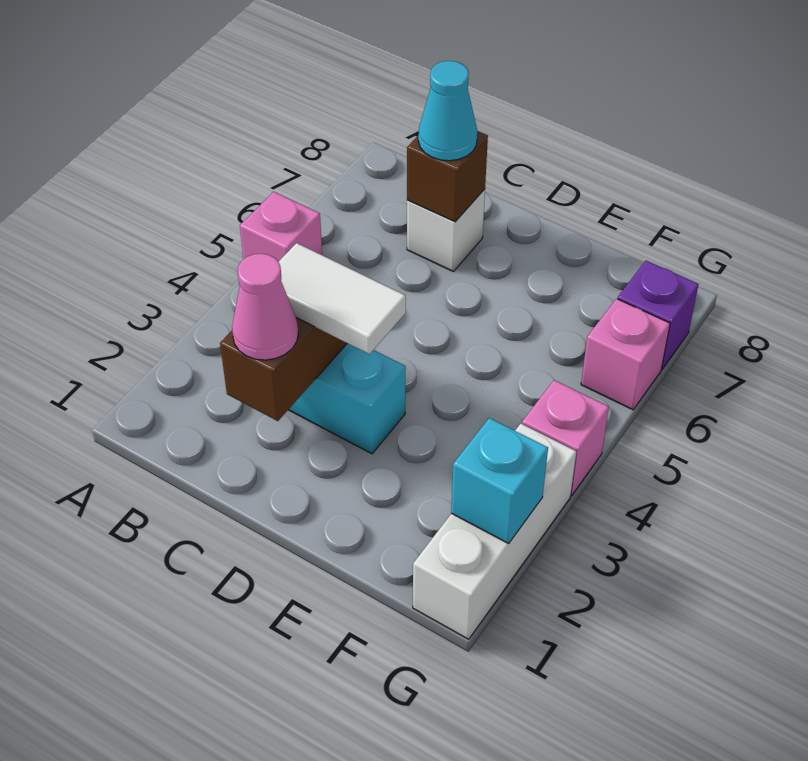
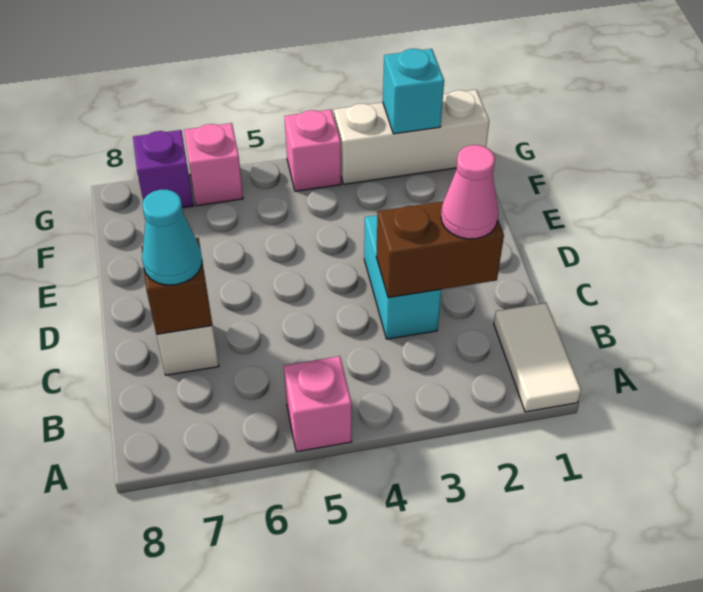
white tile C3:D3 level 3 -> white tile A1:B1 level 1

